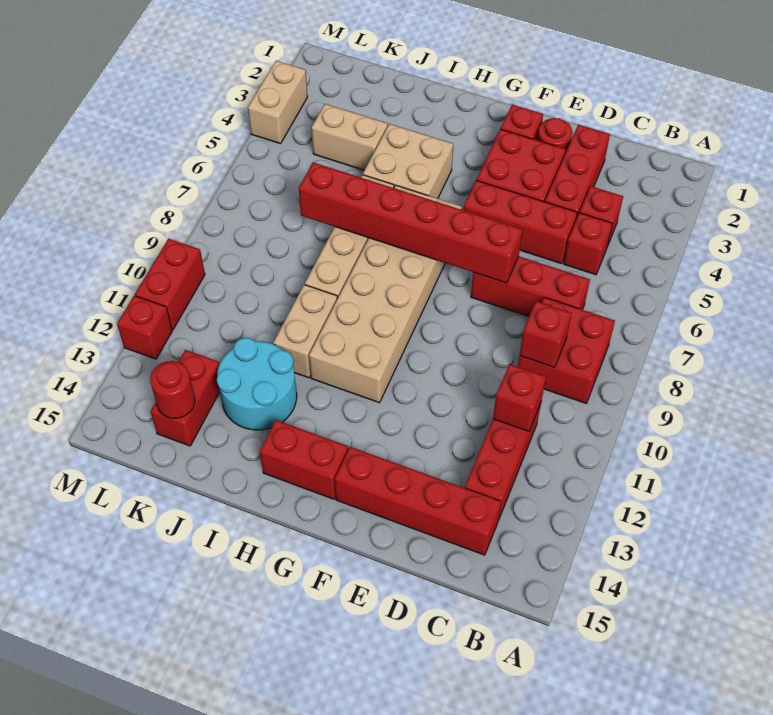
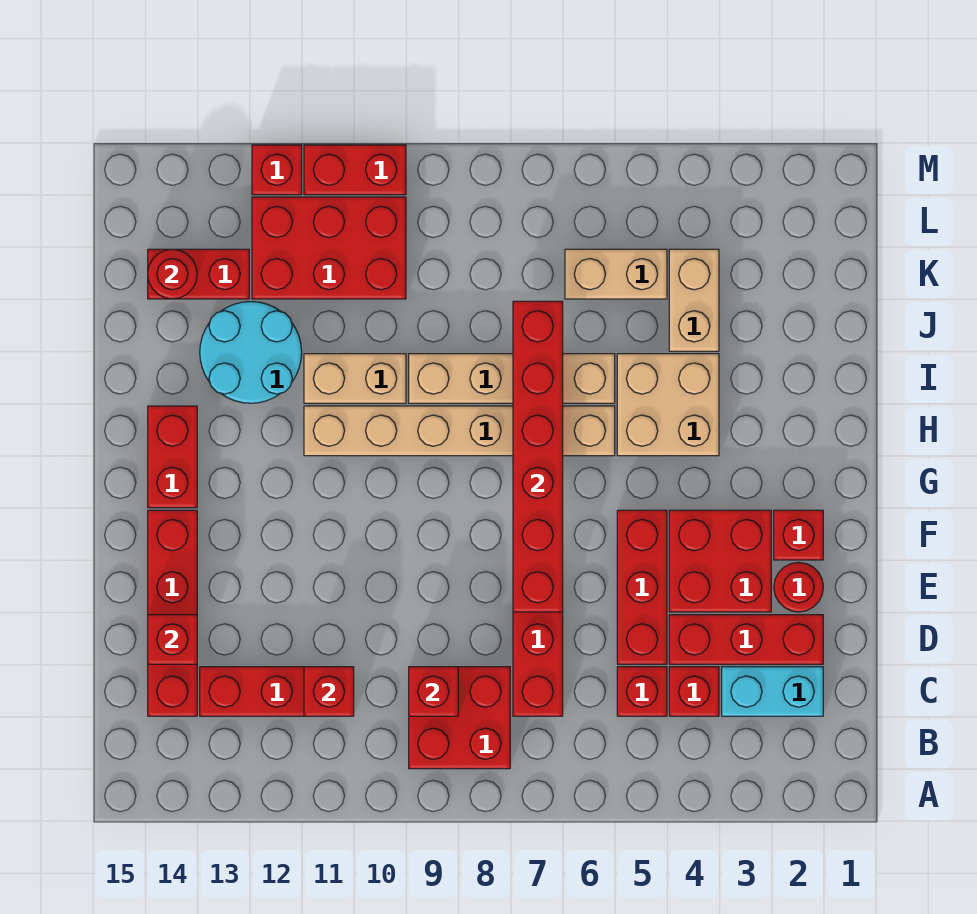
none -> cyan brick C2:C3 level 1
none -> red brick D14 level 2
tan brick G6:H11 level 1 -> tan brick H6:H11 level 1
none -> red brick K10:L12 level 1
tan brick M3:M4 level 1 -> tan brick K5:K6 level 1

